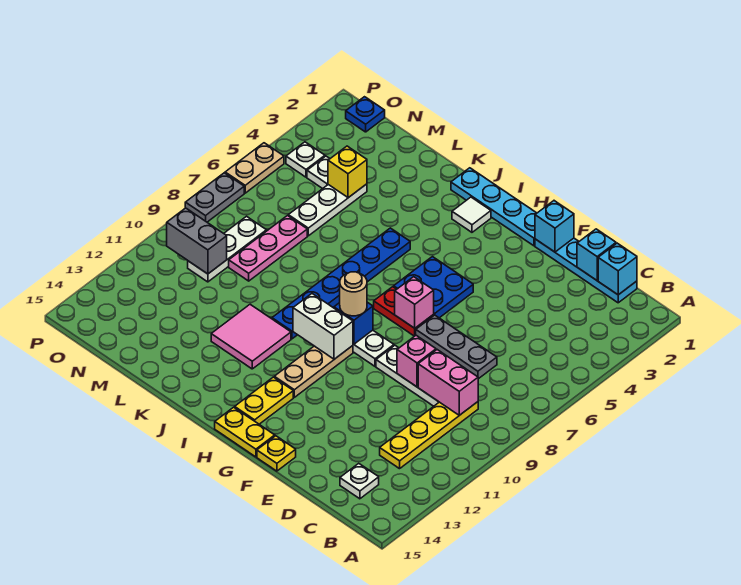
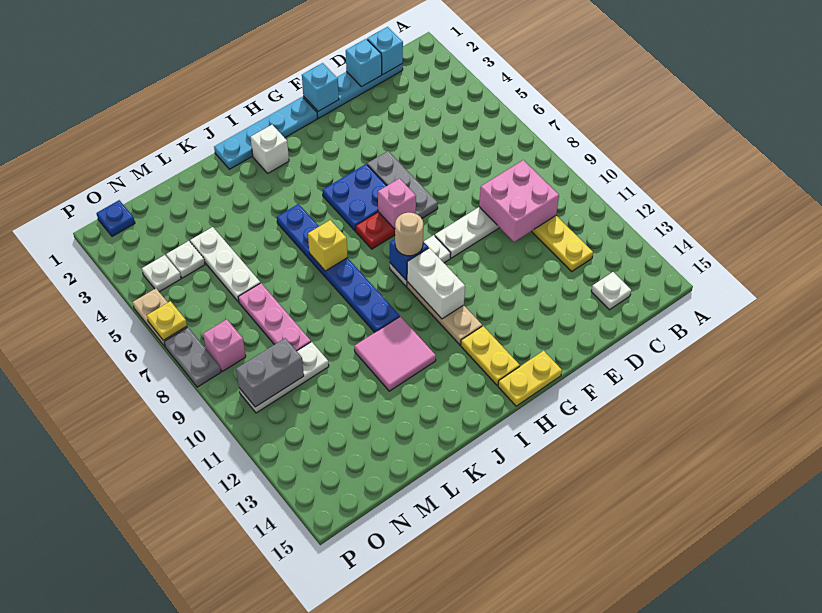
pink brick C9:D9 level 2 -> pink brick C9:D10 level 2
grey plate D7:F7 level 1 -> grey plate F5:F7 level 1
pink brick E9 level 2 -> pink brick O8 level 1
yellow plate F15 level 1 -> yellow plate P6 level 2
white brick H10:I10 level 2 -> white brick H10:H11 level 2
white tile I2 level 1 -> white brick I2 level 1
yellow brick M4 level 2 -> yellow brick J7 level 2
white plate N8:N10 level 1 -> white plate M10:O10 level 1

